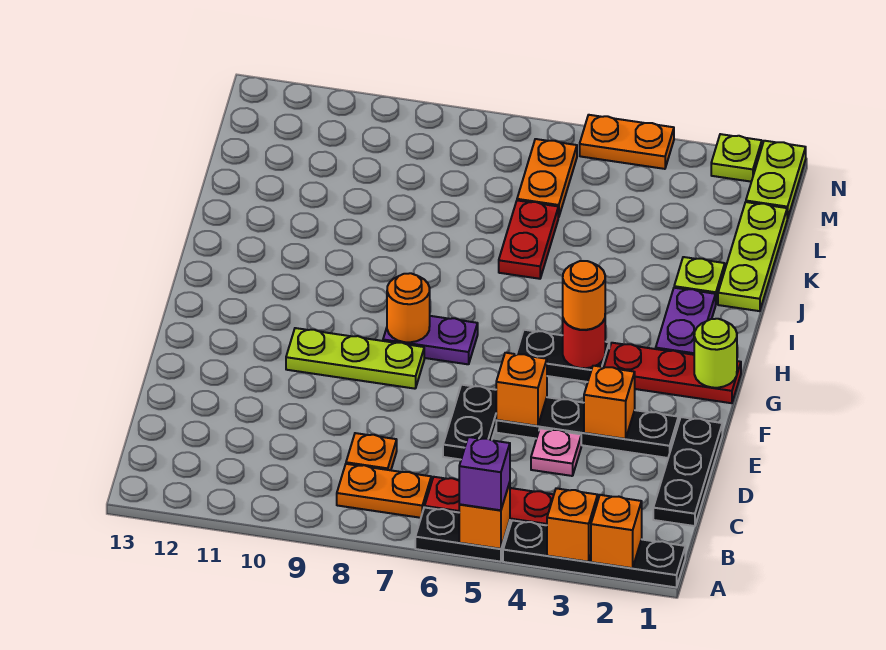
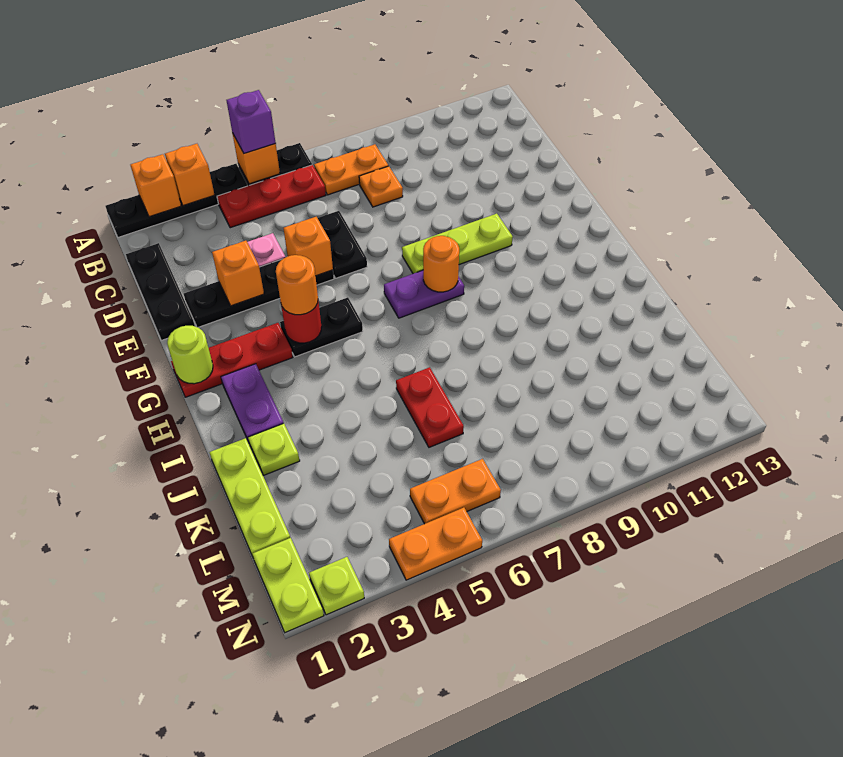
orange plate L6:M6 level 1 -> orange plate M5:M6 level 1

